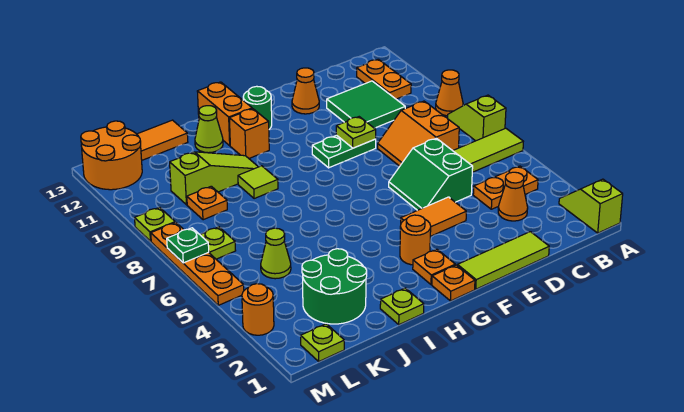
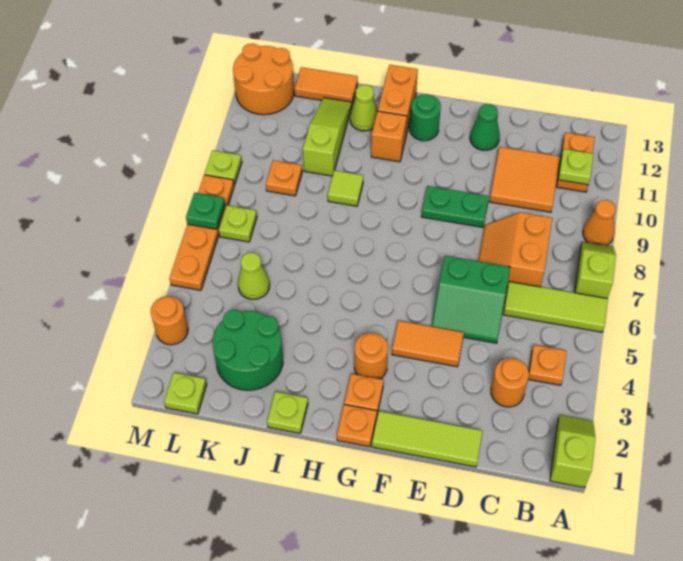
orange plate B4:C4 level 1 -> orange plate B4 level 1
orange cone C3 level 1 -> orange round brick C3 level 1
green tile C10:D11 level 1 -> orange tile C10:D11 level 1
green slope D5:E6 level 1 top D -> green slope D5:E6 level 1 top 6
lime plate E9 level 2 -> lime plate B11 level 2
orange cone E12 level 1 -> green cone E12 level 1
lime slope I10:K10 level 1 top K -> lime slope J10:J12 level 1 top 10

